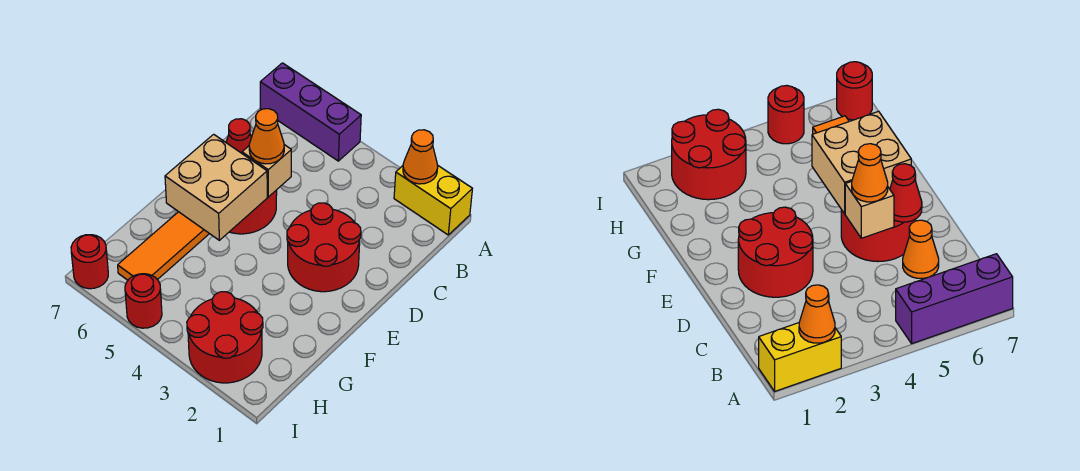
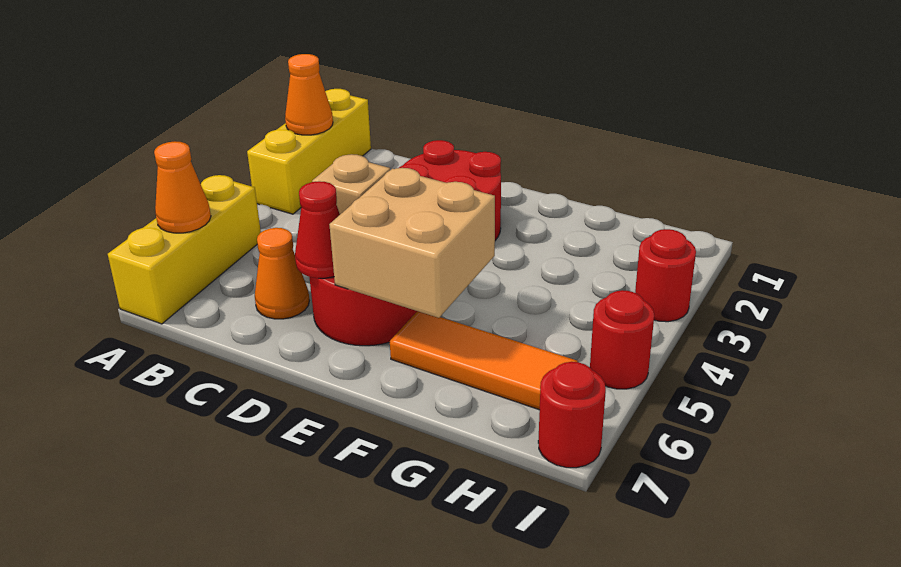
yellow brick A1:A2 level 1 -> yellow brick A1:A3 level 1
purple brick A5:A7 level 1 -> yellow brick A5:A7 level 1
orange cone D5 level 3 -> orange cone A6 level 2
red round brick H2:I3 level 1 -> red round brick I3 level 1

